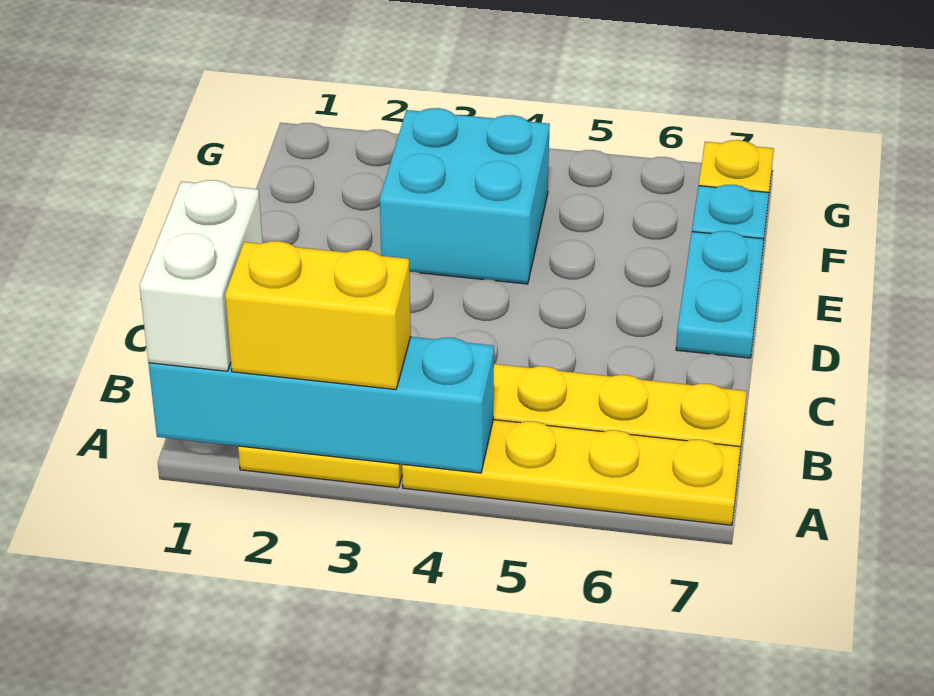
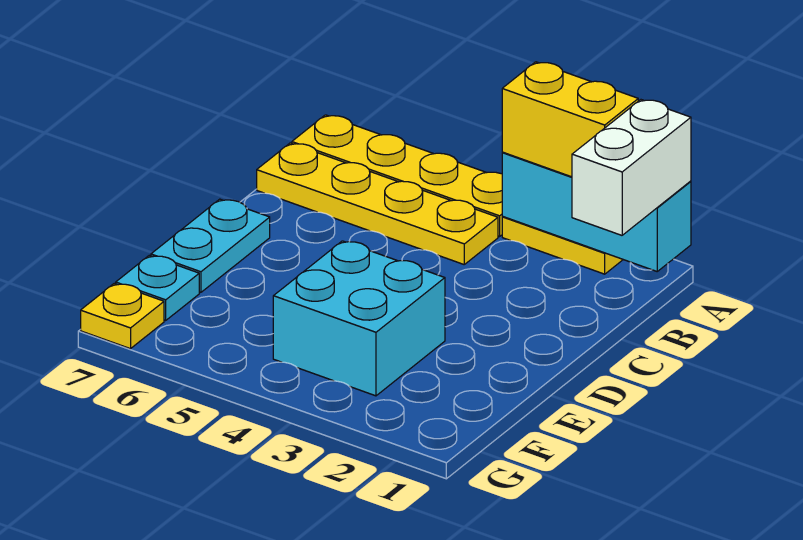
cyan brick A1:A4 level 2 -> cyan brick A1:A3 level 2

